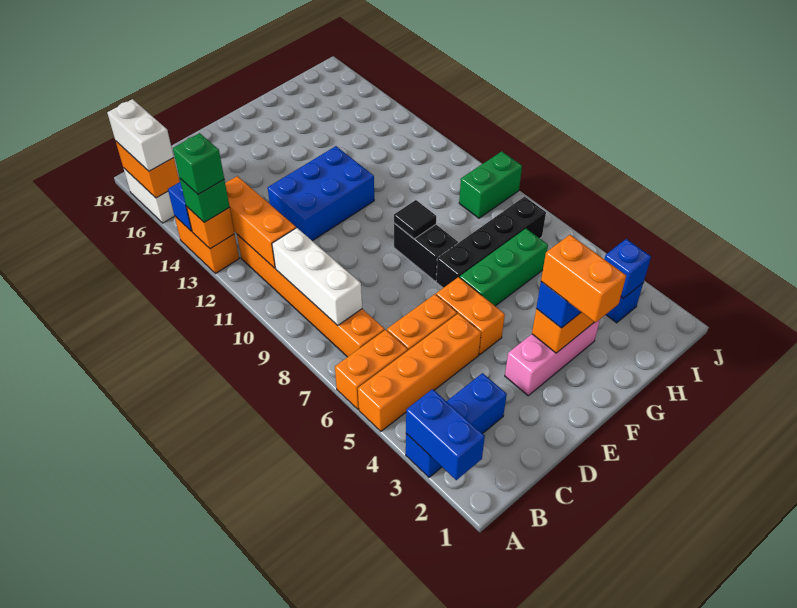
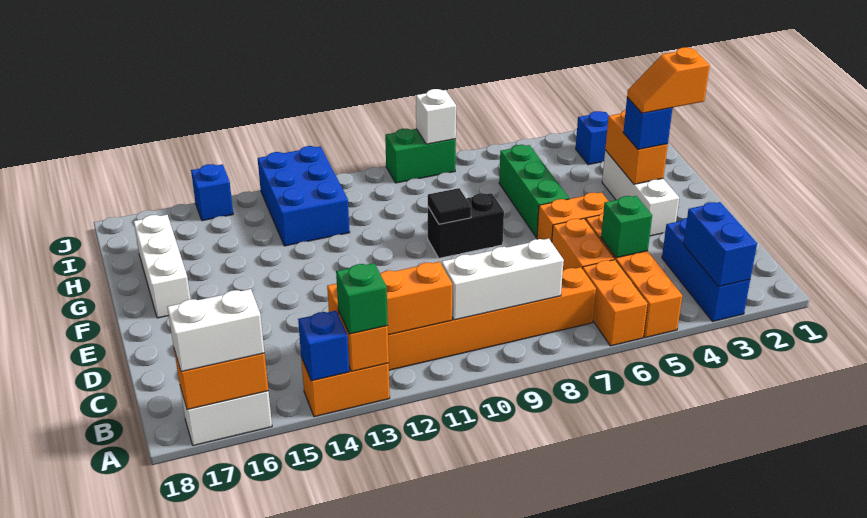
blue brick A2:A3 level 2 -> blue brick A3:B3 level 2
green brick A13 level 4 -> green brick C5 level 2
blue brick D12:F13 level 1 -> blue brick H12:J13 level 1
pink brick E3:G3 level 1 -> white brick E3:G3 level 1
orange brick F2:F3 level 4 -> orange slope F2:F3 level 4 top 2
black brick F7:I7 level 1 -> none
none -> white brick F17:H17 level 1
blue brick I3 level 2 -> blue brick J15 level 1
green brick I9:J9 level 1 -> green brick J8:J9 level 1
none -> white brick J8 level 2

